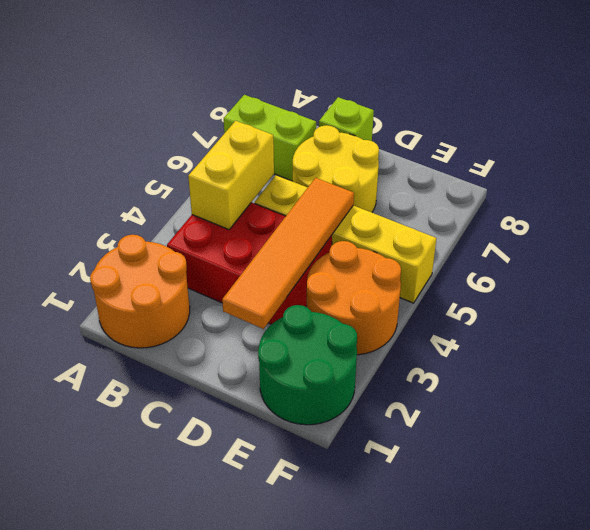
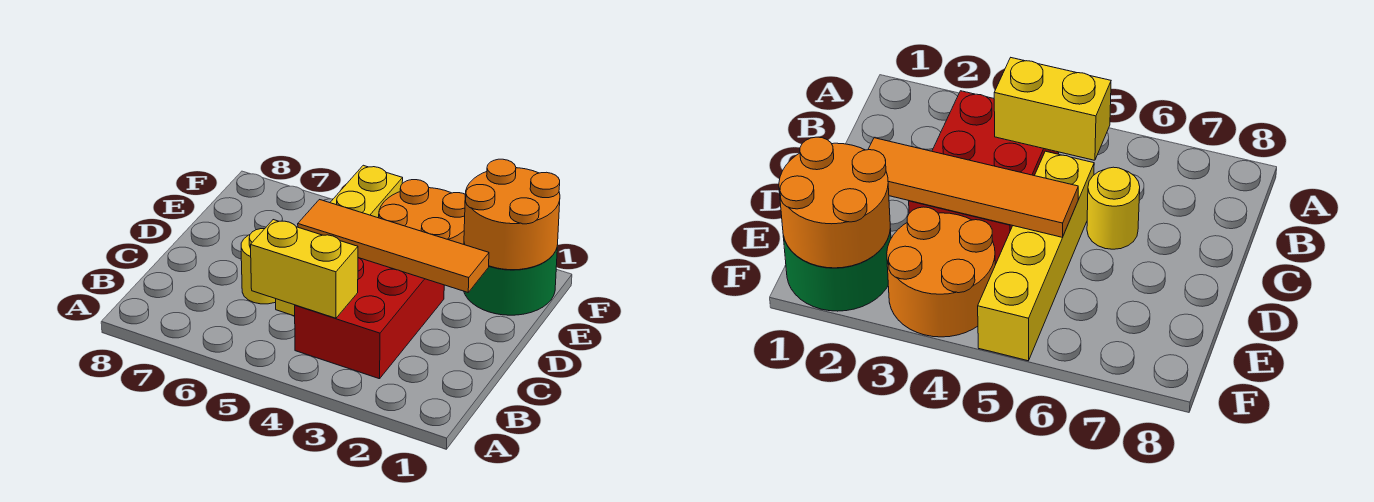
orange round brick A1:B2 level 1 -> orange round brick E1:F2 level 2
lime brick A7:B7 level 1 -> none
yellow round brick C6:D7 level 1 -> yellow round brick C6 level 1
lime brick C8 level 1 -> none

